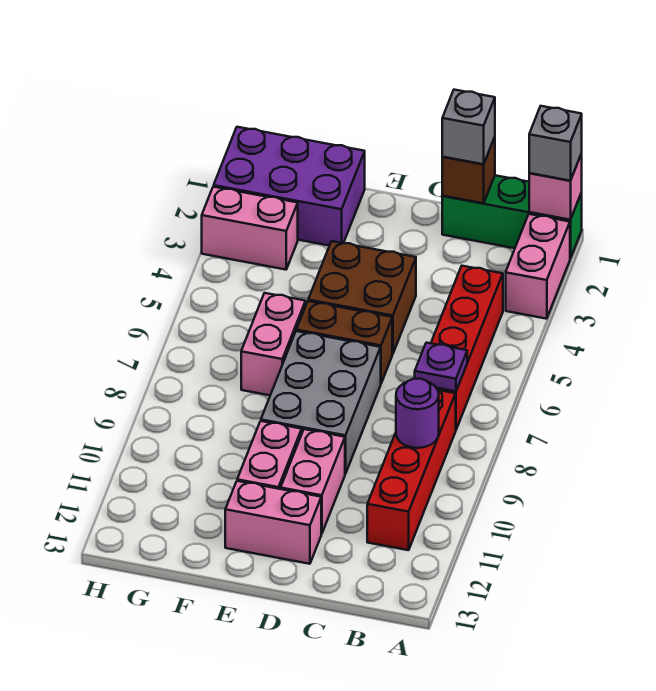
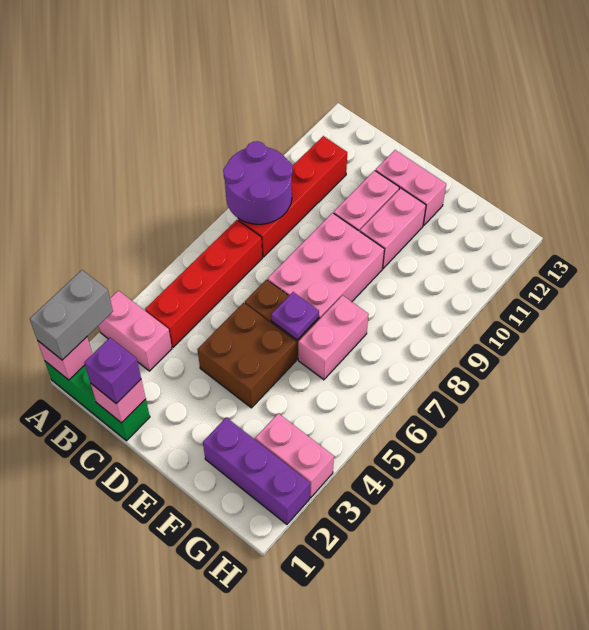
grey brick A1 level 3 -> grey brick A1:A2 level 3
pink brick A2:A3 level 1 -> pink brick A3:B3 level 1
purple plate B7 level 2 -> purple plate E6 level 2
purple round brick B9 level 2 -> purple round brick A8:B9 level 2
brown brick C1 level 2 -> pink brick C1 level 2
grey brick C1 level 3 -> purple brick C1 level 3
grey brick D7:E9 level 1 -> pink brick D7:E9 level 1
purple brick F1:H2 level 1 -> purple brick F2:H2 level 1

